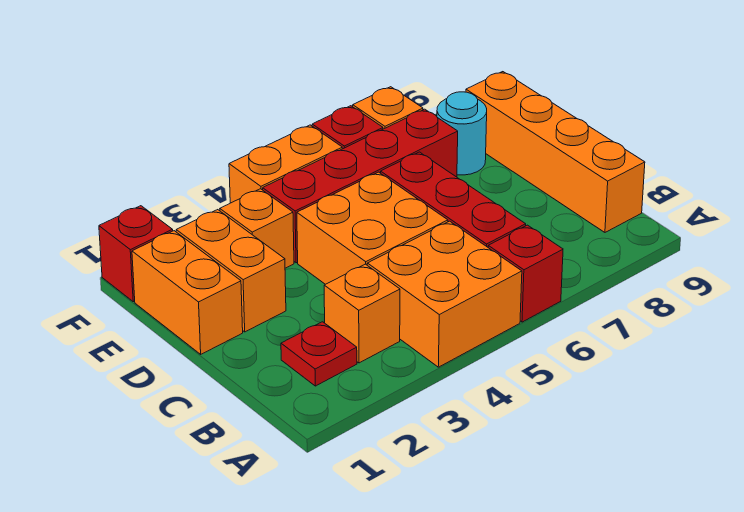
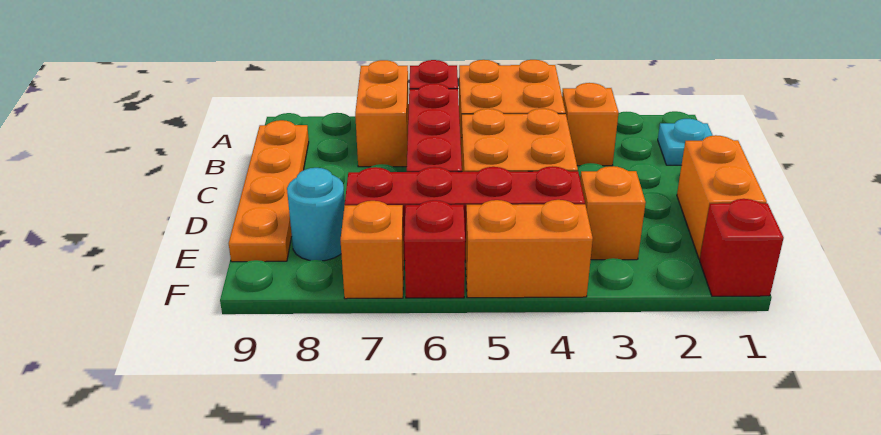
none -> cyan plate B1 level 1
red plate B2 level 1 -> none
orange brick B9:E9 level 1 -> orange plate B9:E9 level 1
orange brick D2:E2 level 1 -> orange brick A7:B7 level 1

